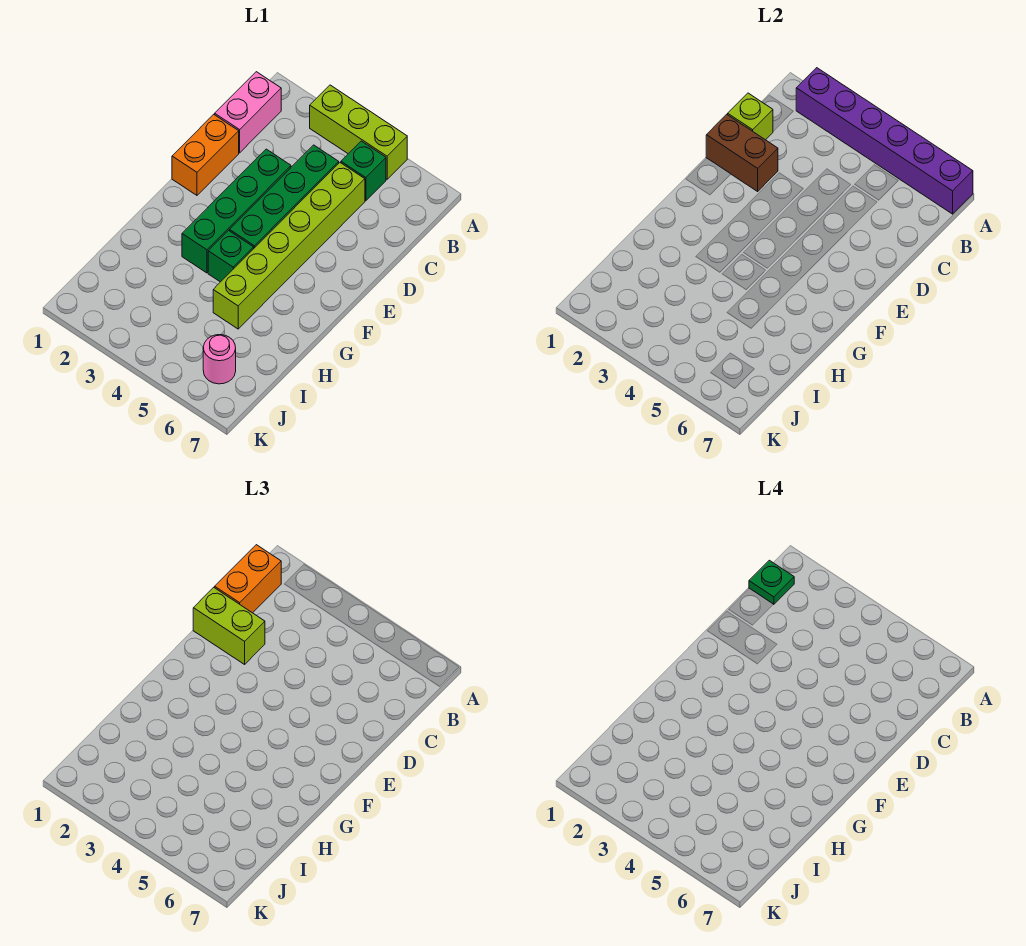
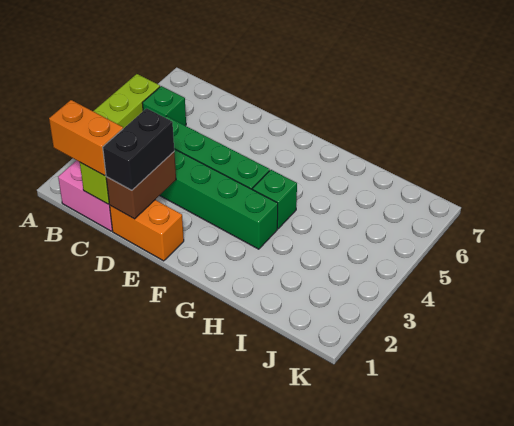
purple brick A2:A7 level 2 -> none
green plate B1 level 4 -> none
lime brick C5:H5 level 1 -> none
lime brick D1:D2 level 3 -> black brick D1:D2 level 3
pink round brick J6 level 1 -> none

